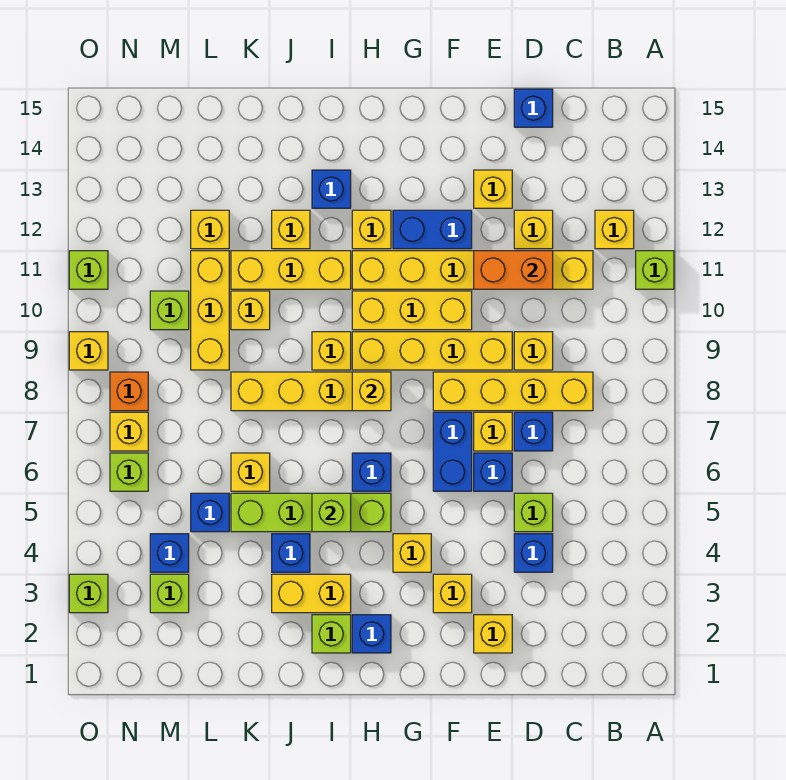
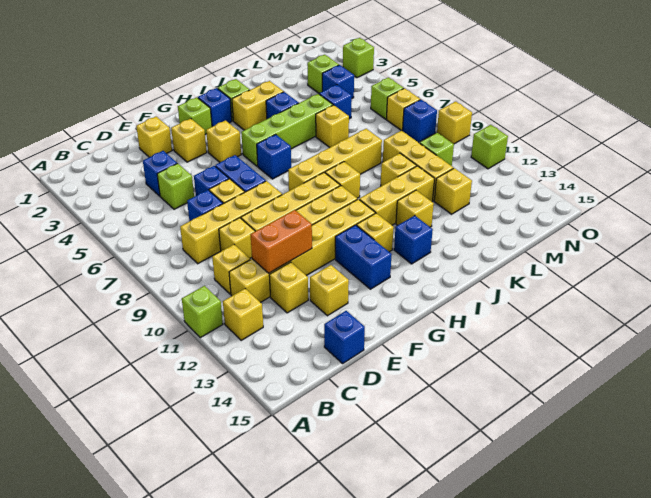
blue brick F12:G12 level 1 -> blue brick G12:G13 level 1
yellow brick H8 level 2 -> yellow brick C10 level 1
lime brick I5 level 2 -> lime brick G2 level 1
orange brick N8 level 1 -> blue brick N8 level 1

